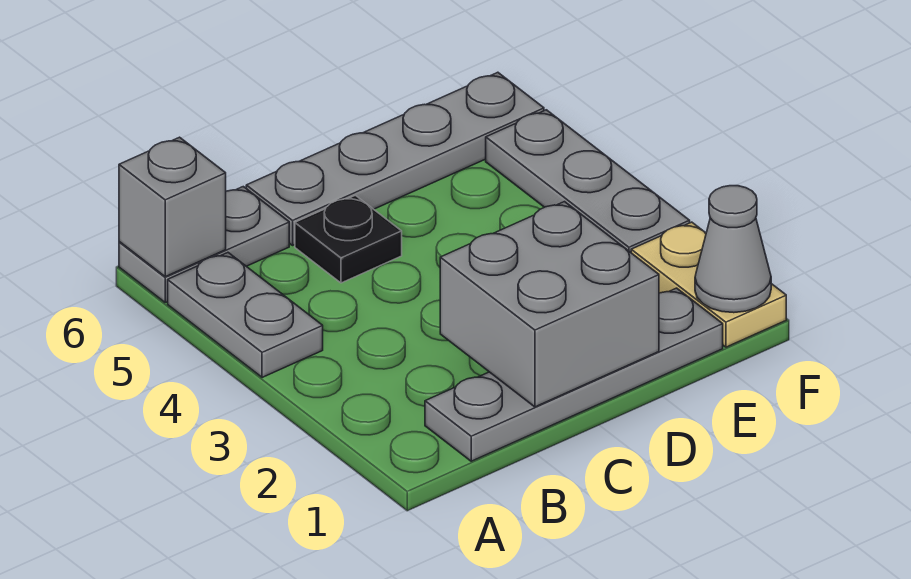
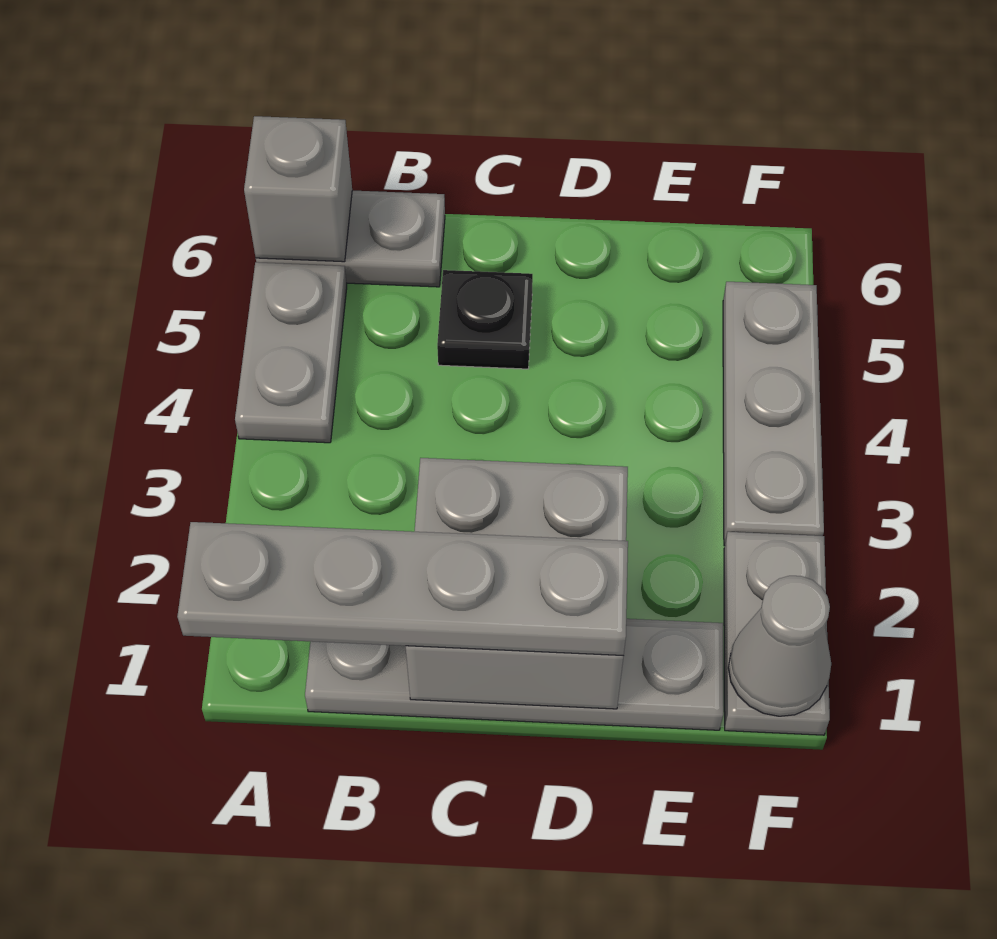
grey plate C6:F6 level 1 -> grey plate A1:D1 level 3
tan plate F1:F2 level 1 -> grey plate F1:F2 level 1

